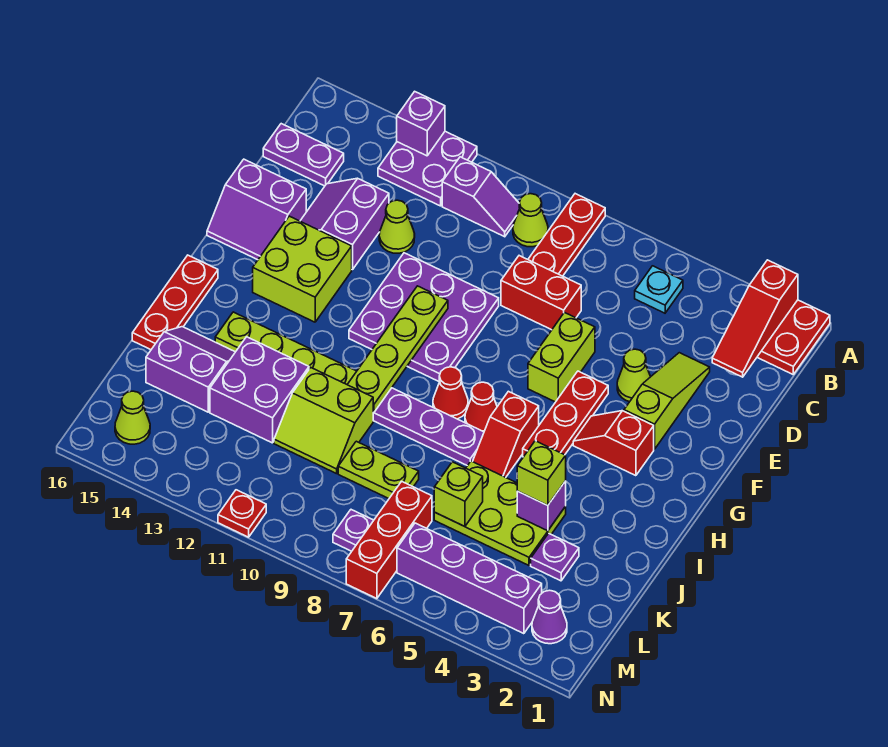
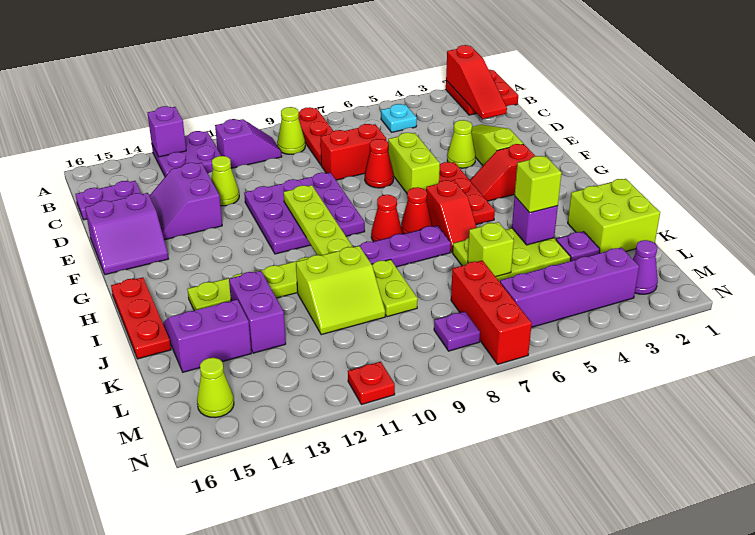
none -> red cone E7 level 1
lime brick F13:G14 level 1 -> lime brick J1:K2 level 1
purple brick J12:K13 level 1 -> purple brick J13:K13 level 1
lime plate K8:K9 level 1 -> lime plate J9:K9 level 1

